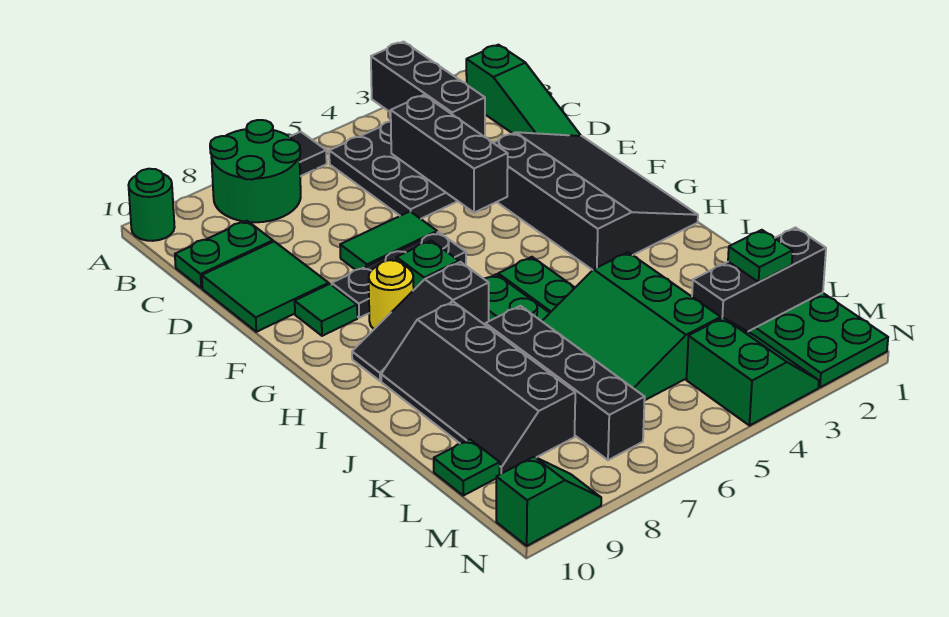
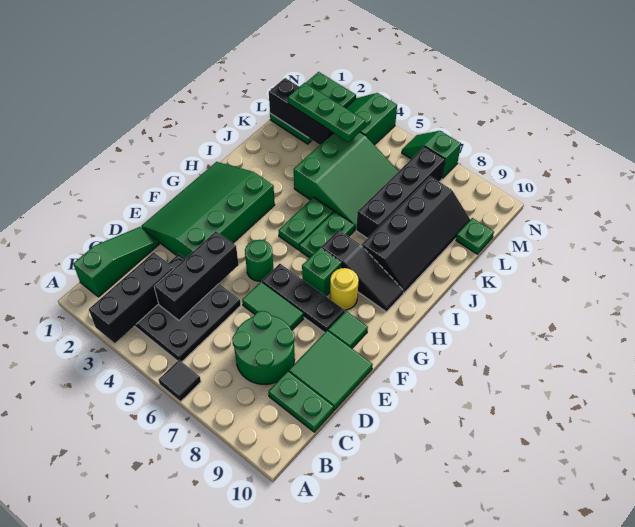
green round brick A7:B8 level 1 -> green round brick C7:D8 level 1
green round brick A10 level 1 -> green round brick F5 level 1
black slope E1:H3 level 1 top 3 -> green slope E1:H3 level 1 top 3
green plate L2 level 3 -> green plate L2:L4 level 3
green slope N9:N10 level 1 top 10 -> green slope N6:N7 level 1 top 7

